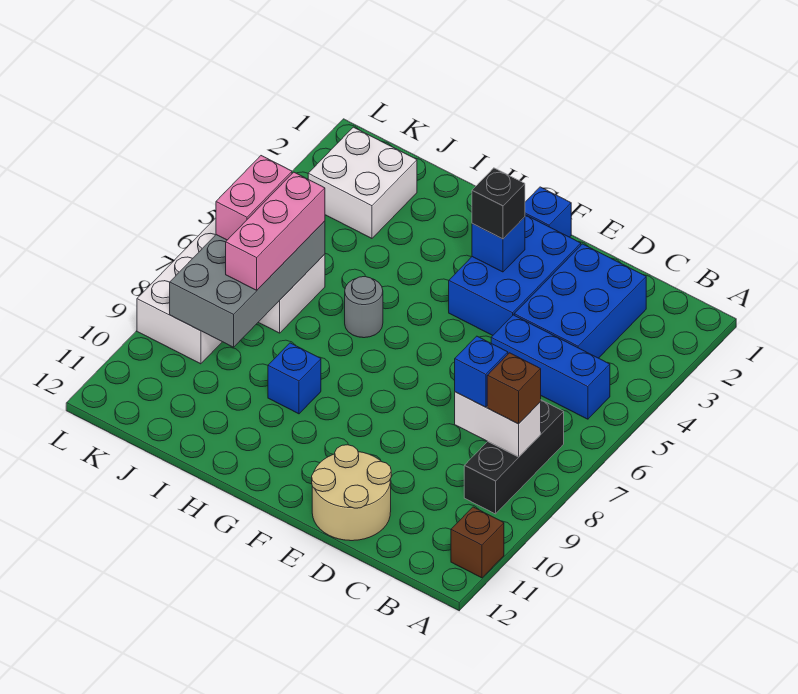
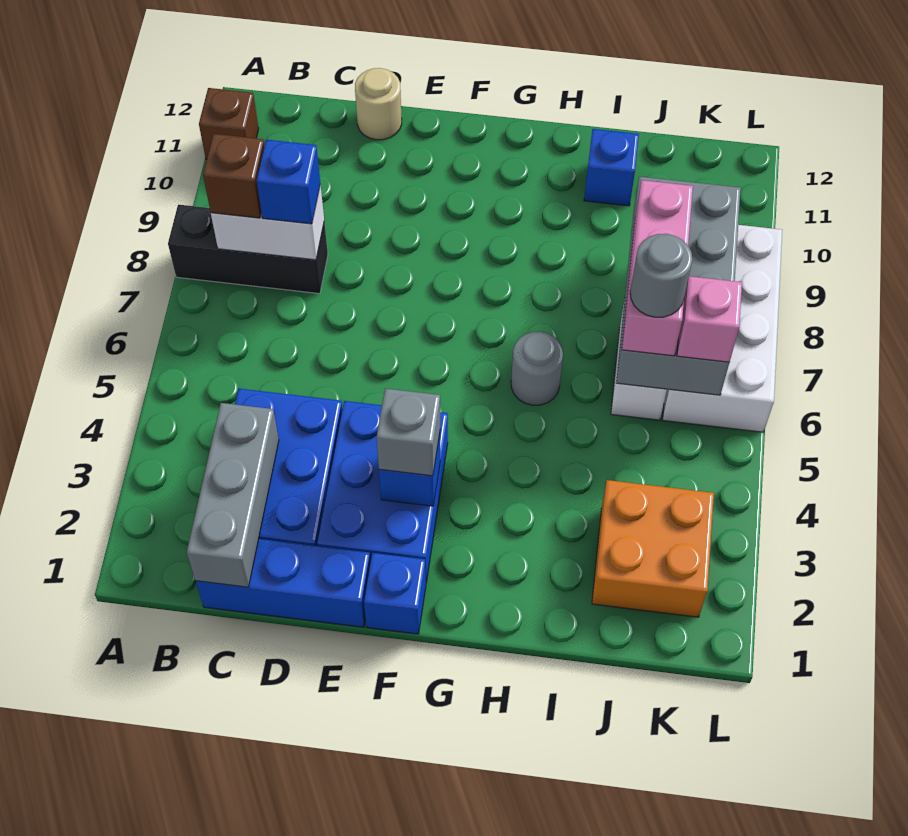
blue brick B5:D5 level 1 -> blue brick C1:E1 level 1
black brick B7:B9 level 1 -> black brick A8:C8 level 1
none -> grey brick C1:C3 level 2
tan round brick D11:E12 level 1 -> tan round brick D12 level 1
black brick F3 level 3 -> grey brick F3 level 3
blue brick H9 level 1 -> blue brick I11 level 1
white brick J2:K3 level 1 -> orange brick J2:K3 level 1
none -> grey round brick J6 level 4
pink brick K6:K7 level 3 -> pink brick K6 level 3

